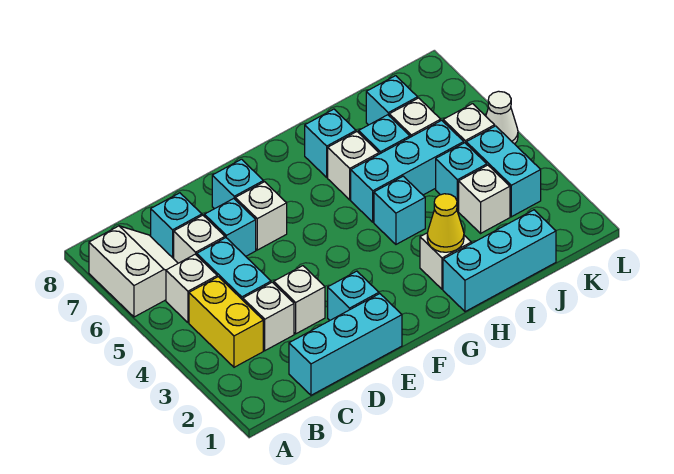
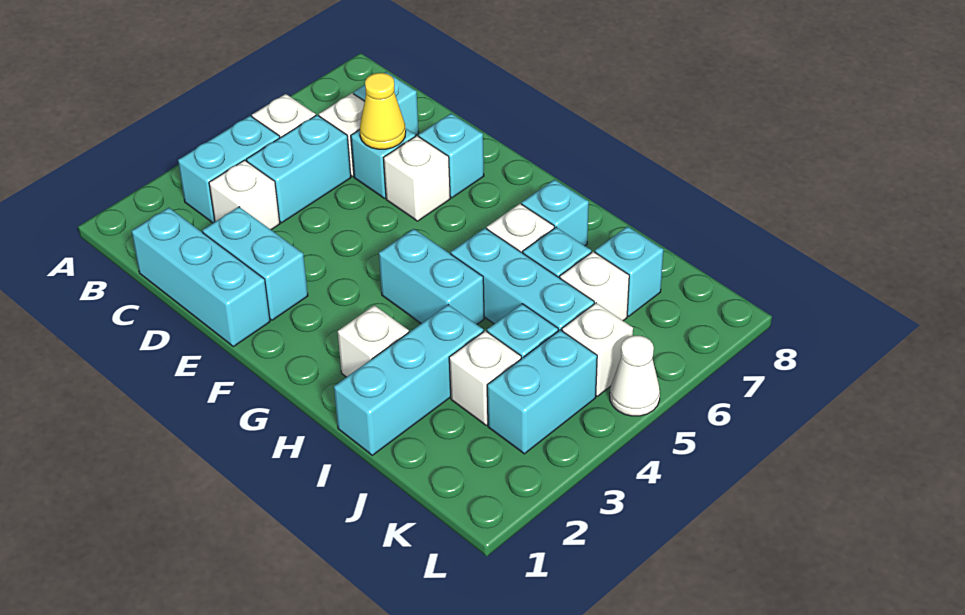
white slope A6:B7 level 1 top A -> none
yellow brick B3:B4 level 1 -> cyan brick B3:B4 level 1
white brick D3 level 1 -> none
cyan brick E2 level 1 -> cyan brick D2:E2 level 1
cyan brick H1:J1 level 1 -> cyan brick I1:I3 level 1
yellow cone H2 level 2 -> yellow cone D6 level 2
cyan brick H4 level 1 -> cyan brick G4:H4 level 1

